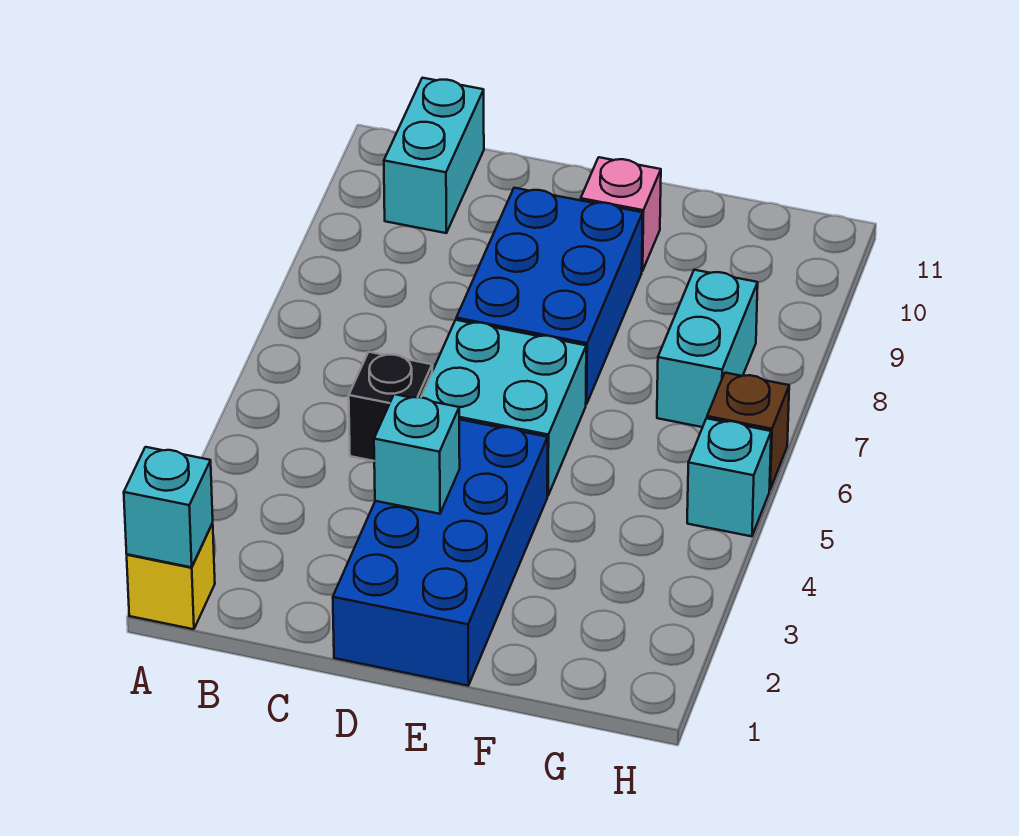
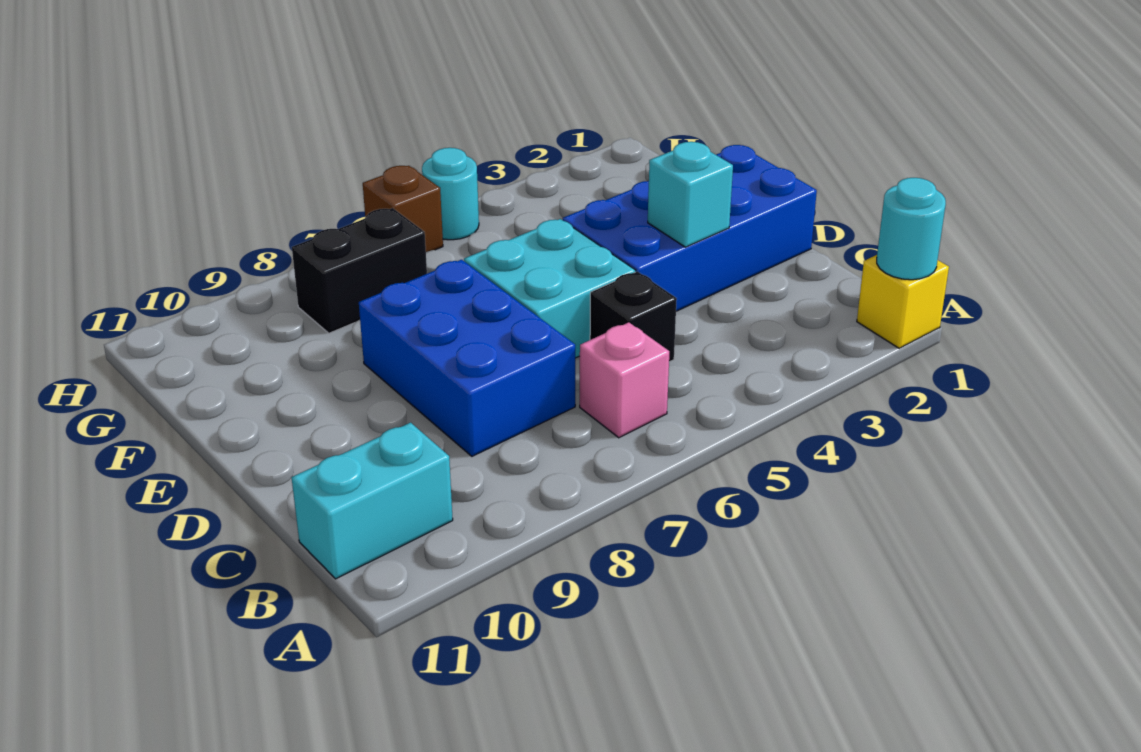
cyan brick A1 level 2 -> cyan round brick A1 level 2
blue brick D7:E9 level 1 -> blue brick C7:E8 level 1
pink brick E10 level 1 -> pink brick B6 level 1
cyan brick G7:G8 level 1 -> black brick G7:G8 level 1
cyan brick H5 level 1 -> cyan round brick H5 level 1

